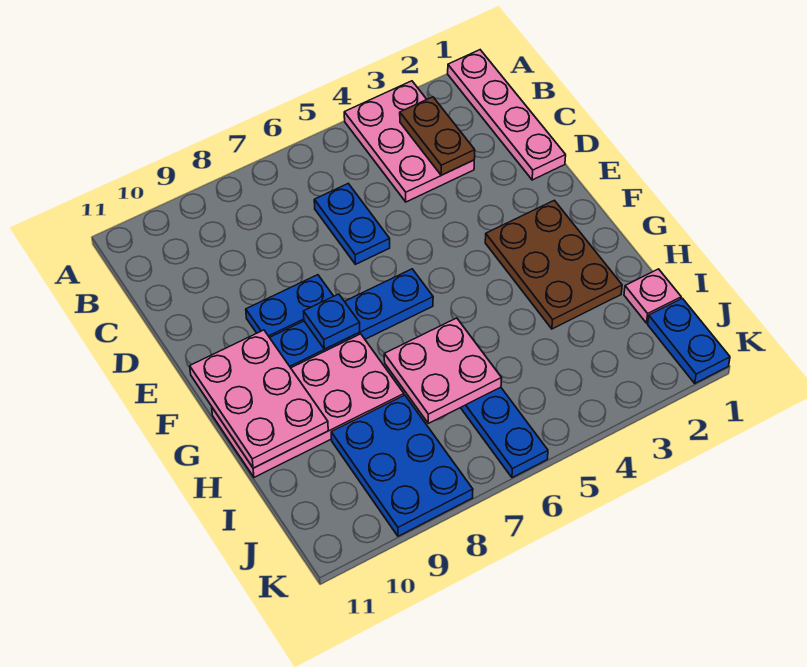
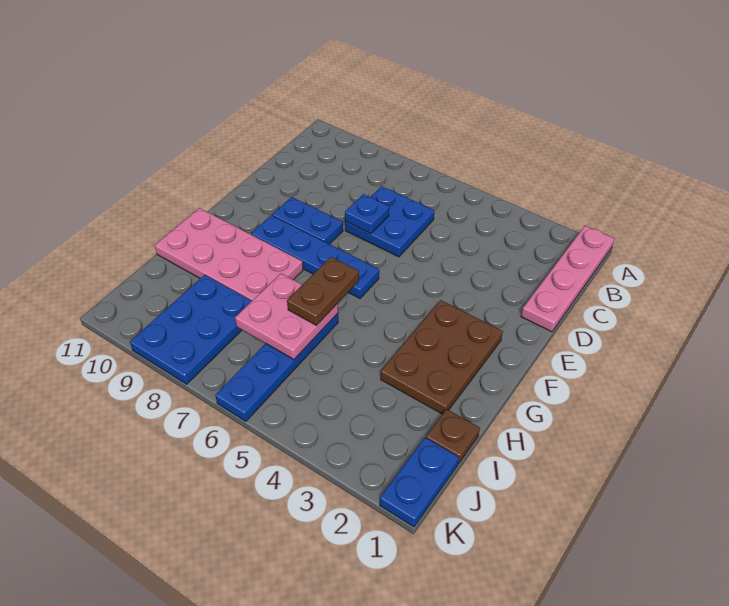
pink plate A3:C4 level 1 -> none
brown plate B3:C3 level 2 -> brown plate G6:H6 level 3
blue plate C6:D6 level 1 -> blue plate C6:D7 level 1
blue plate F8 level 2 -> blue plate D7 level 2
pink plate F10:H11 level 2 -> none
pink plate I1 level 1 -> brown plate I1 level 1

